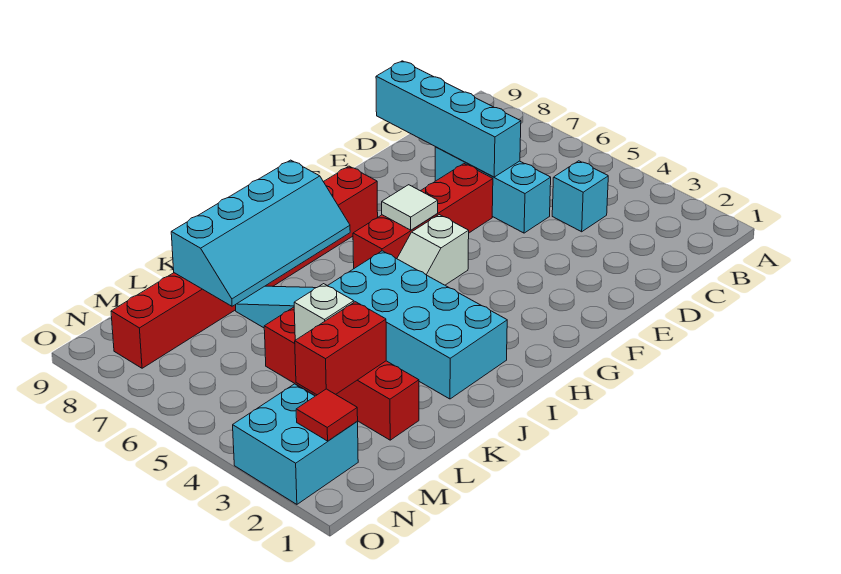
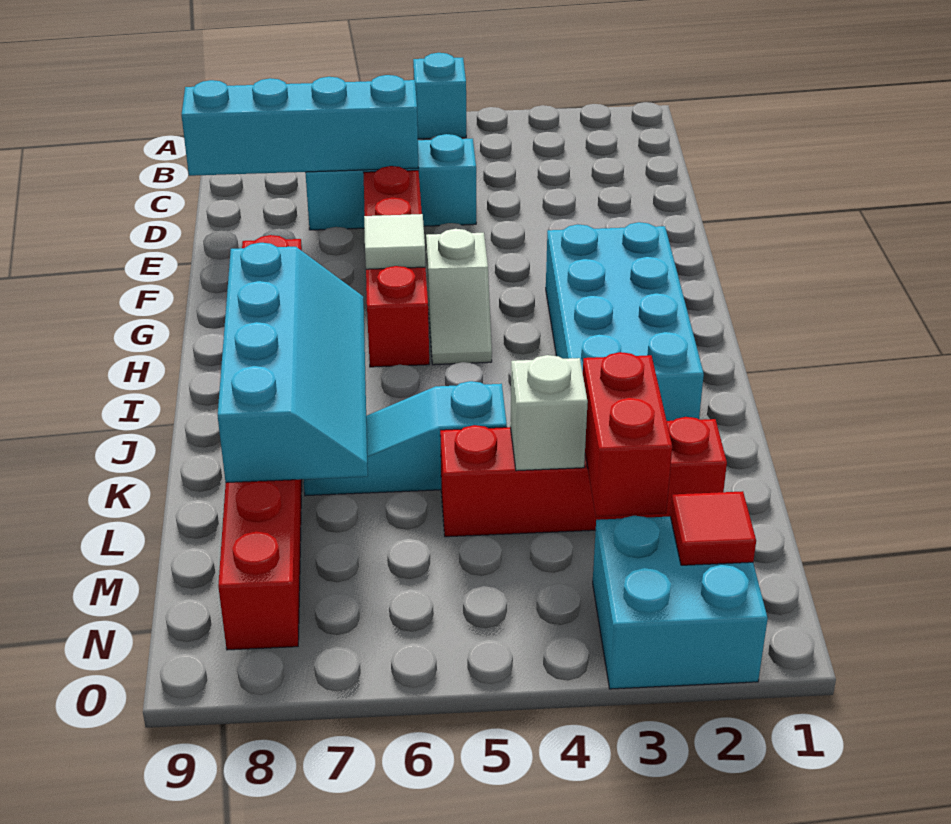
cyan brick C4 level 1 -> cyan brick A5 level 1
cyan brick I2:J5 level 1 -> cyan brick G2:J3 level 1

